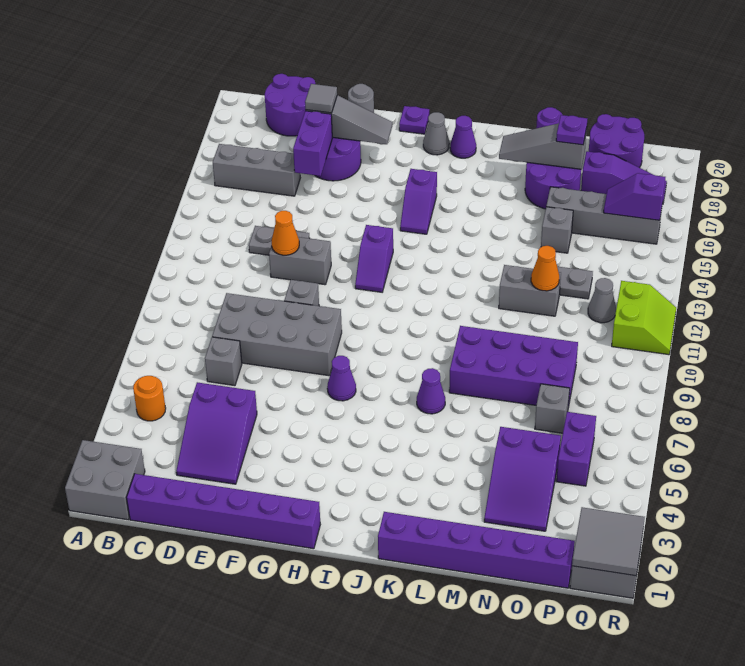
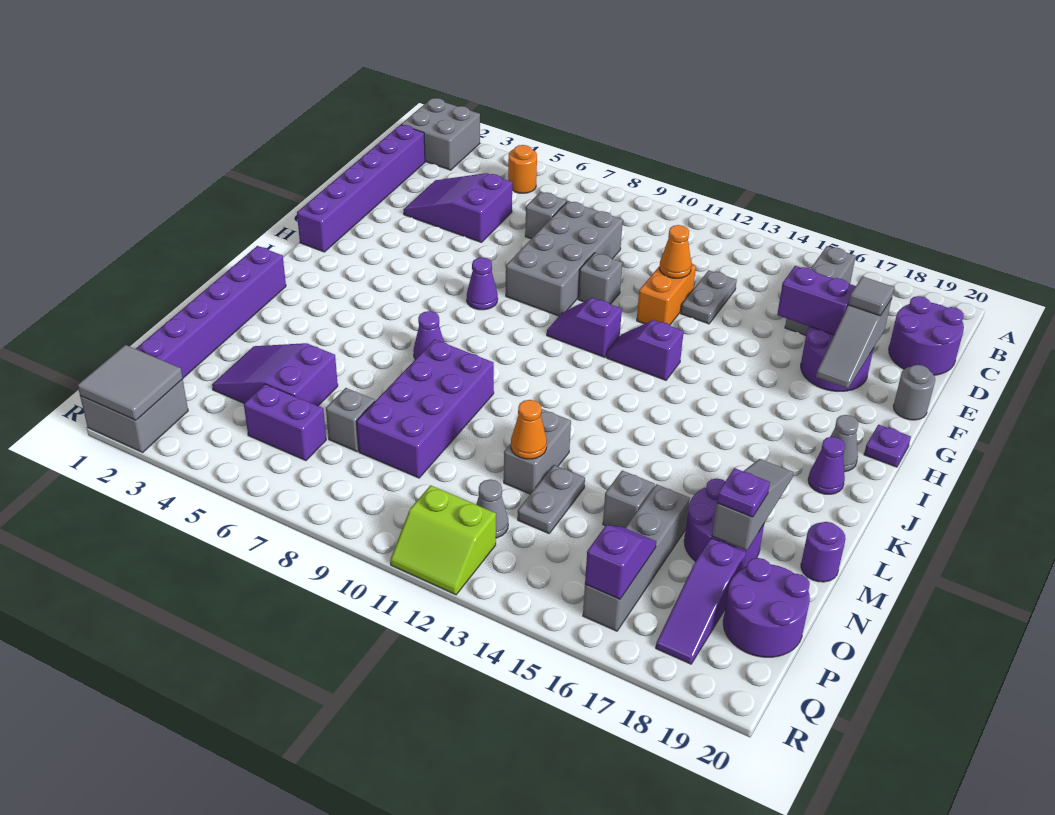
grey brick E12:F12 level 1 -> orange brick E12:F12 level 1
purple slope I15:I16 level 1 top 16 -> purple slope H10:H11 level 1 top 11

